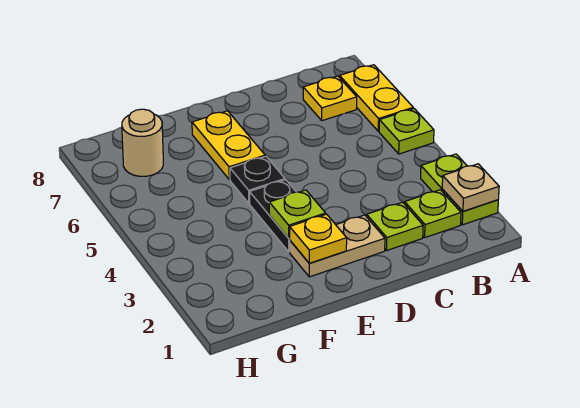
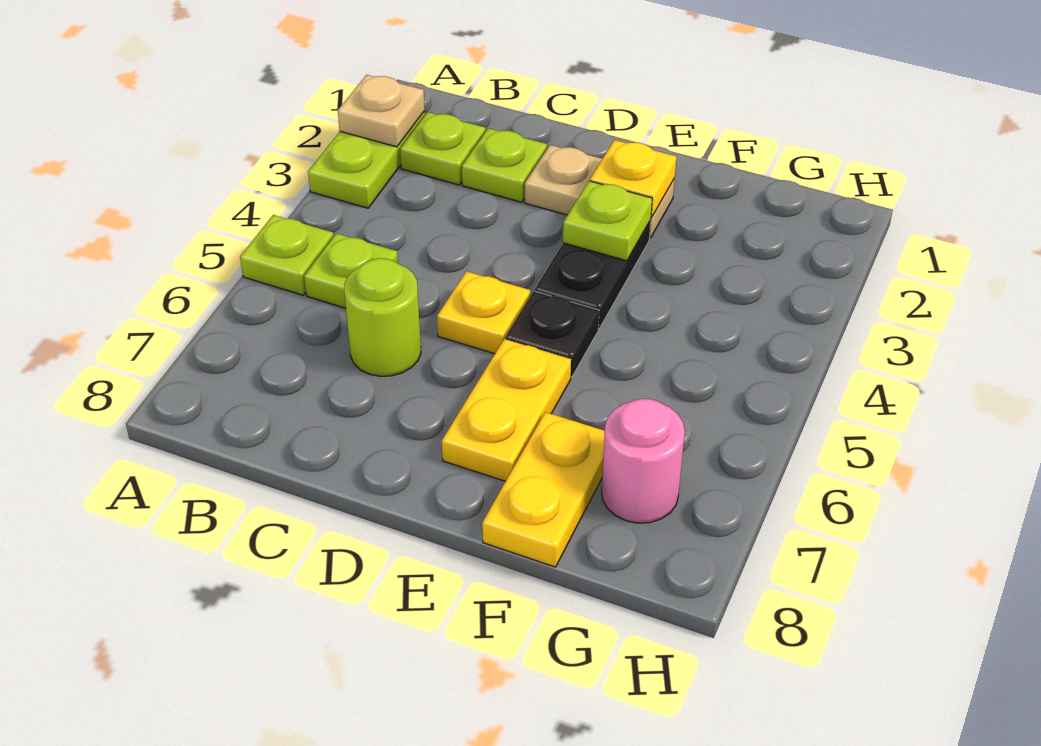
yellow plate A6:A7 level 1 -> yellow plate F7:F8 level 1
none -> lime plate B5 level 1
yellow plate B7 level 1 -> yellow plate D5 level 1
none -> lime round brick C6 level 1
tan round brick G7 level 1 -> pink round brick G7 level 1

